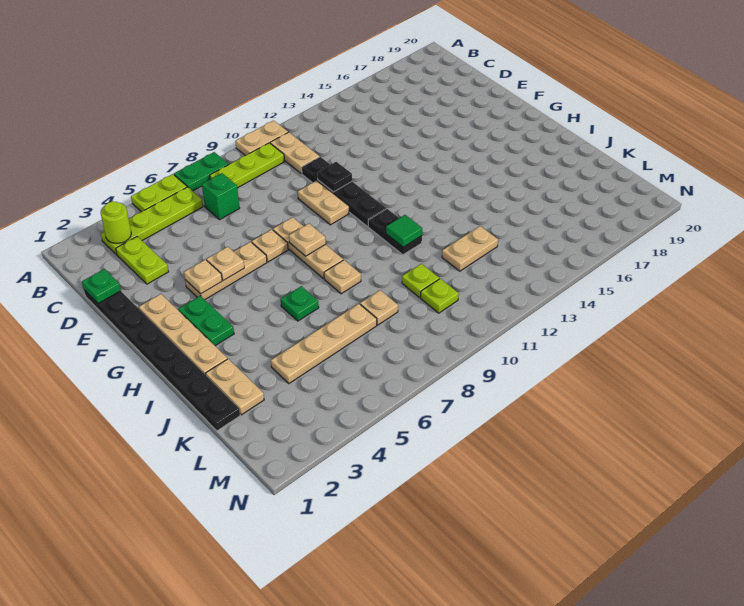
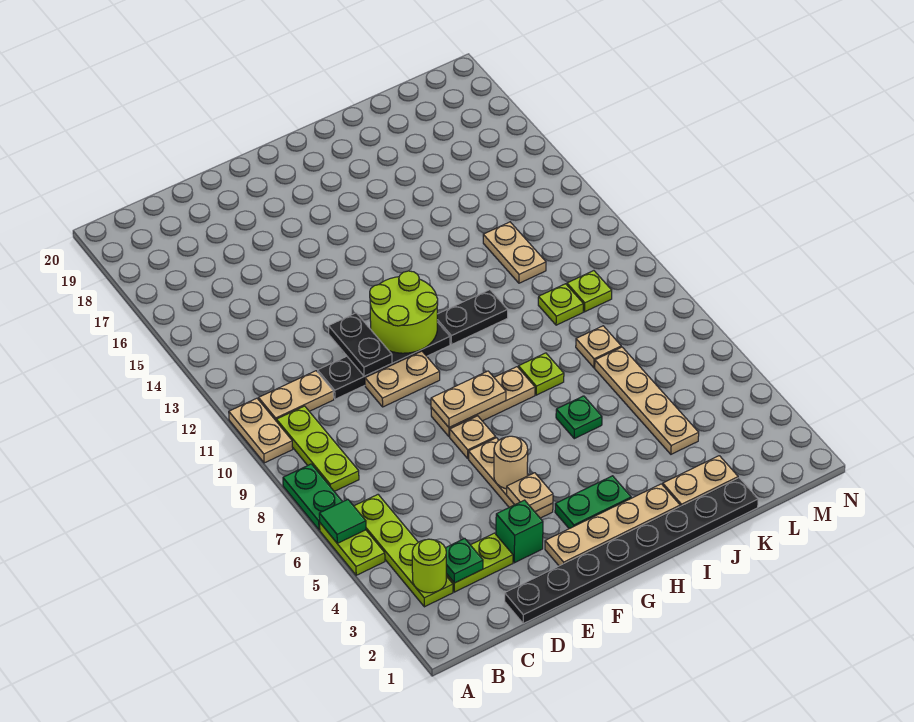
green brick C7 level 1 -> green brick E3 level 1
green plate D1 level 2 -> green plate C3 level 2
black plate E11 level 2 -> black plate E11:E12 level 2
tan plate F5 level 2 -> tan round brick F5 level 2
none -> lime round brick F11:G12 level 2
tan plate G8 level 2 -> tan plate F8:G8 level 2
tan plate I8 level 1 -> lime plate I8 level 1
green tile I11 level 2 -> green tile A6 level 2

